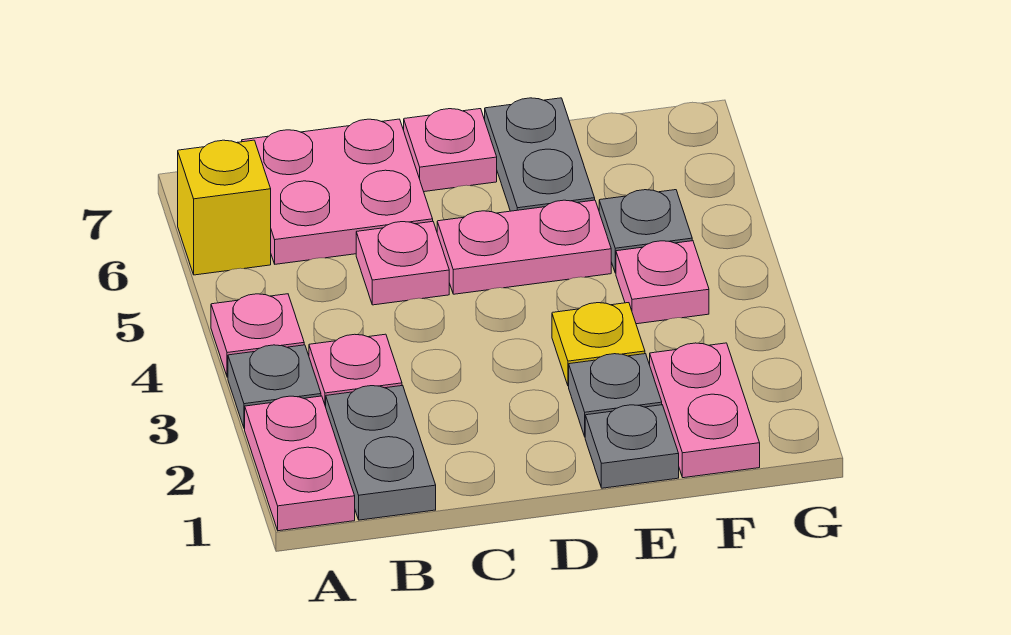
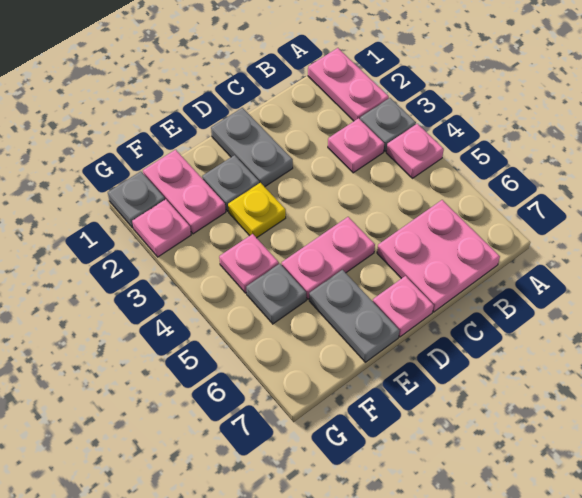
yellow brick A6 level 1 -> none
grey plate B1:B2 level 1 -> grey plate D1:D2 level 1
pink plate C5 level 1 -> pink plate G2 level 1
grey plate E1 level 1 -> grey plate G1 level 1

